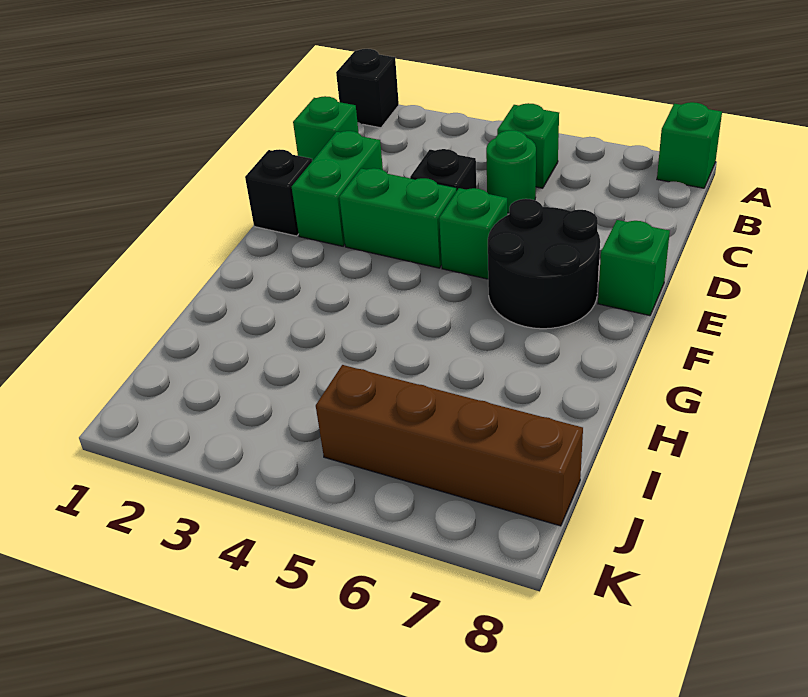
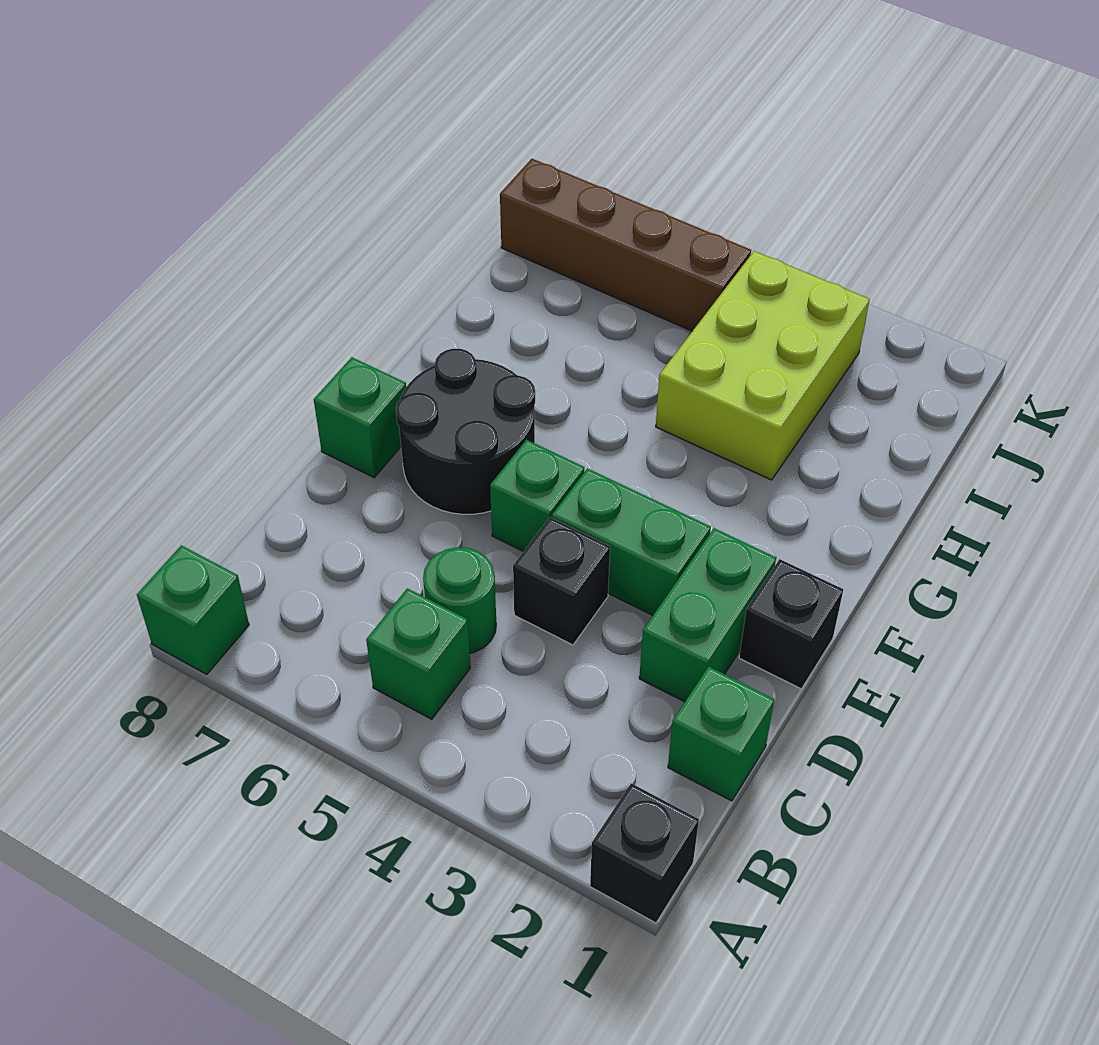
none -> lime brick H3:J4 level 1

